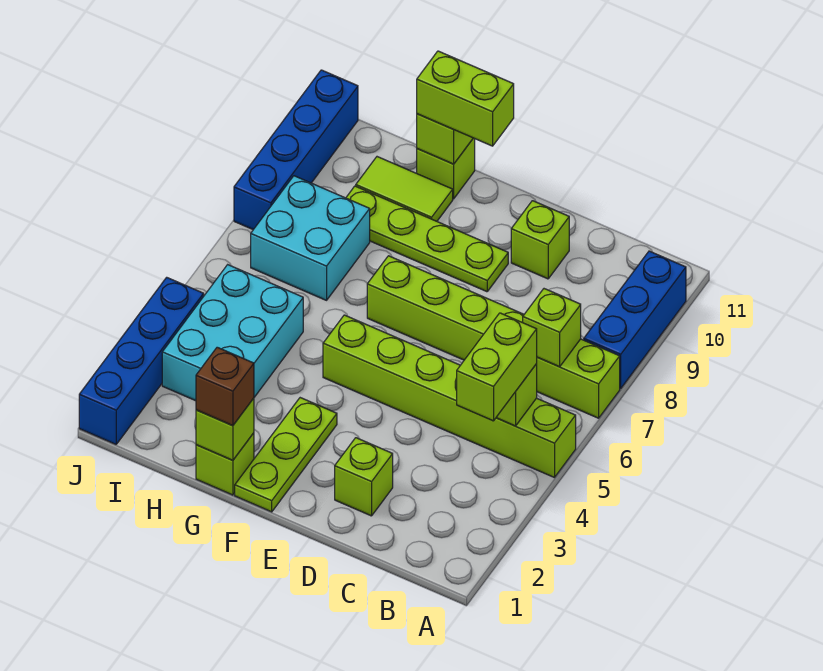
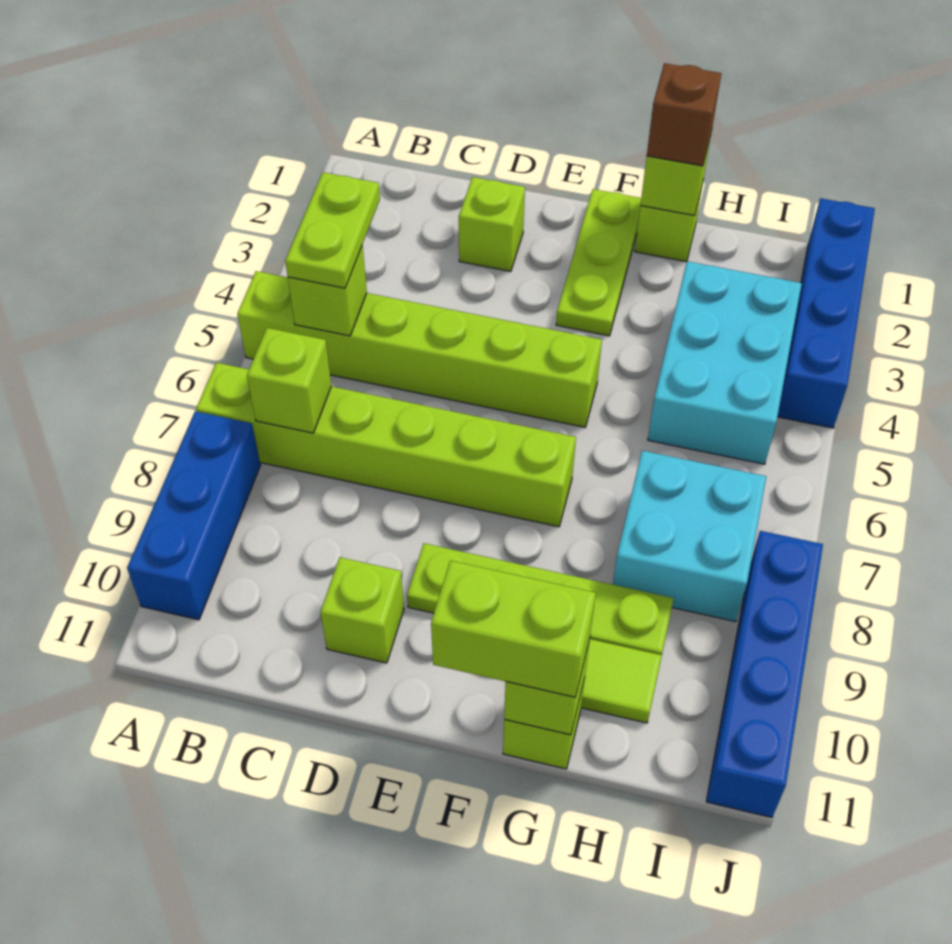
lime brick B4:B5 level 3 -> lime plate B4:B5 level 3

